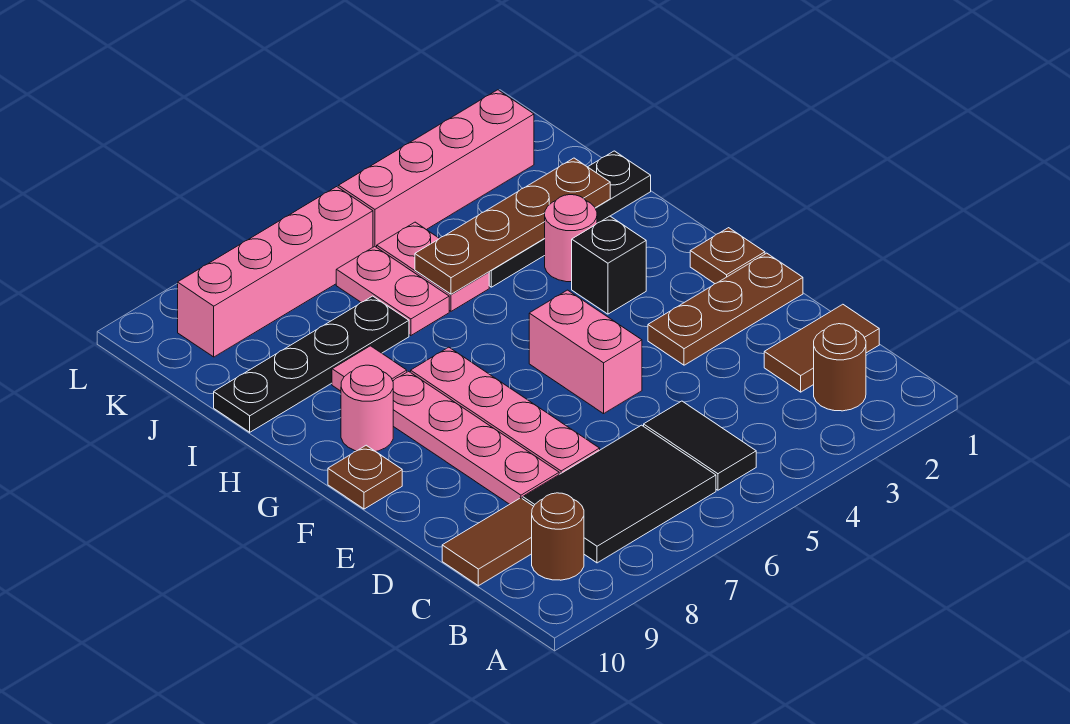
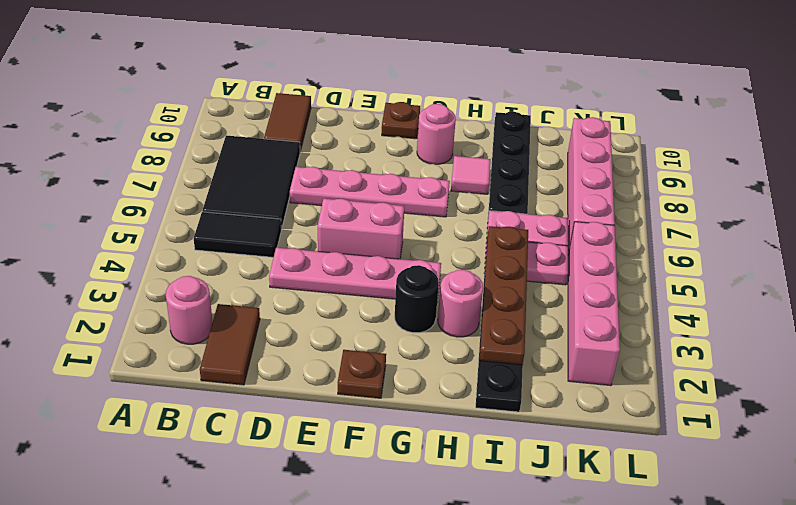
brown round brick B2 level 1 -> pink round brick B2 level 1
brown round brick B9 level 1 -> none
pink plate D8:G8 level 1 -> pink plate D4:G4 level 1
brown plate E1:E3 level 1 -> none
black brick G3 level 1 -> black round brick G3 level 1

